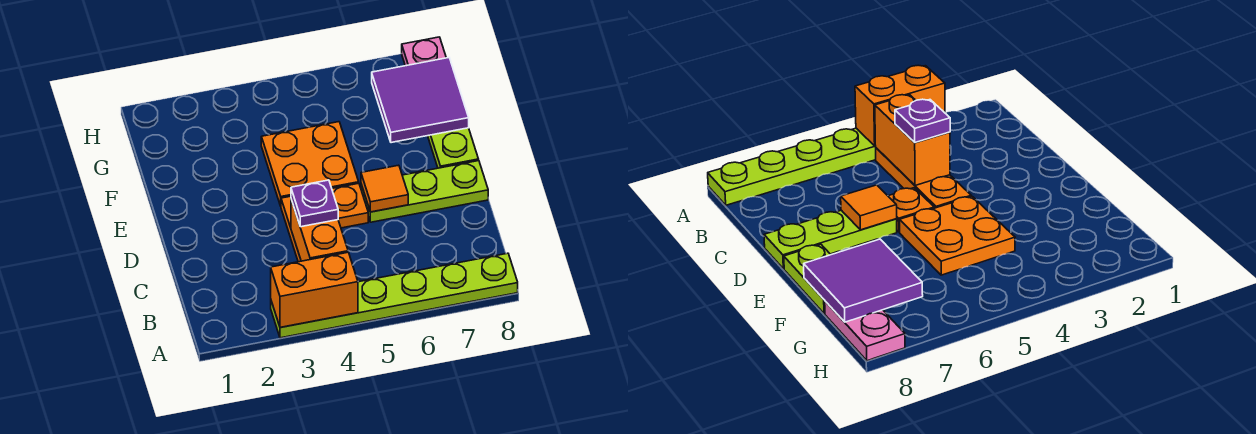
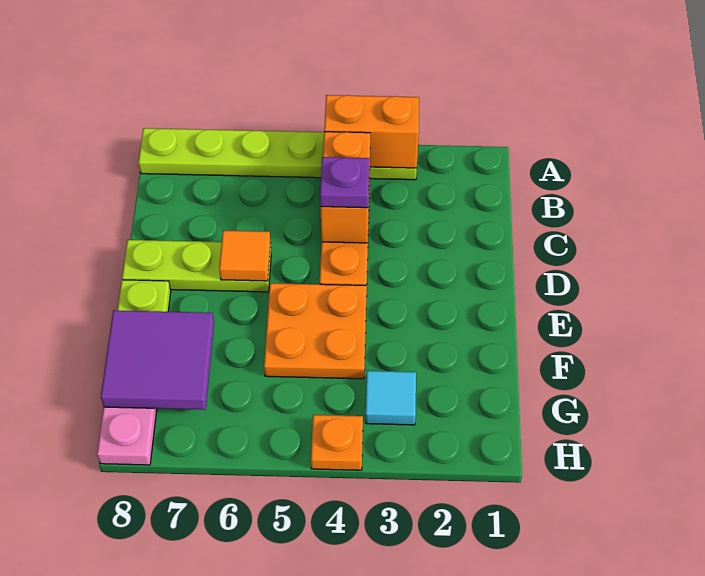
orange plate D5 level 1 -> orange plate H4 level 1
none -> cyan tile G3 level 1

